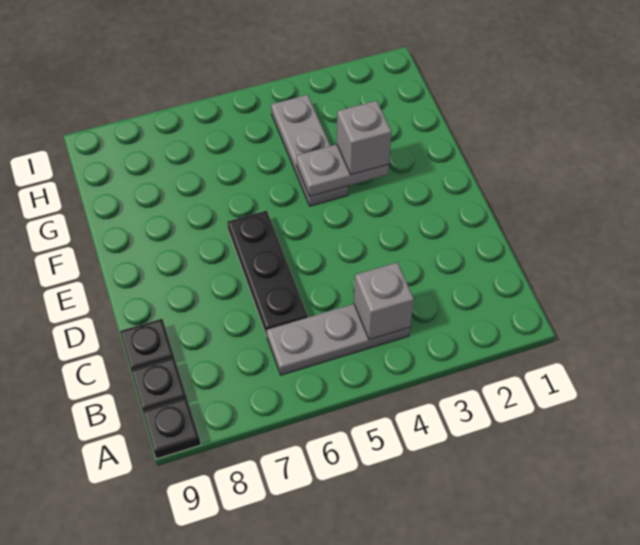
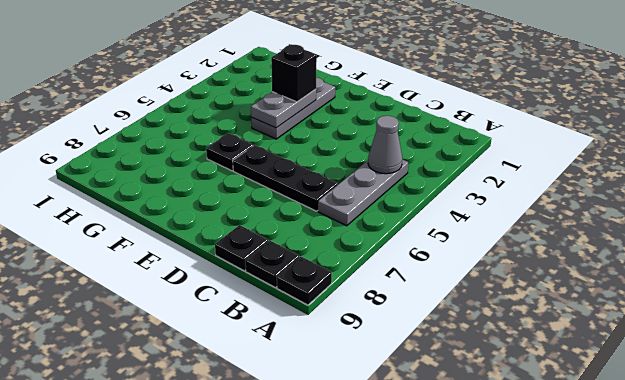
grey brick B4 level 2 -> grey cone B4 level 2
grey brick F3 level 3 -> black brick F3 level 3
grey plate F4:H4 level 1 -> grey plate F2:F4 level 1
none -> black plate F6 level 1

